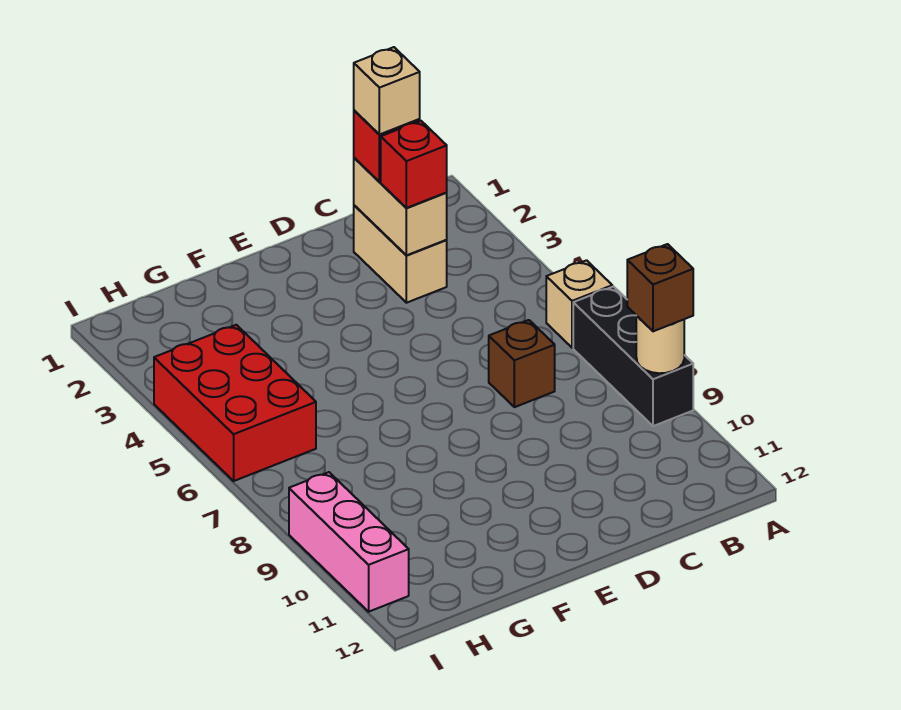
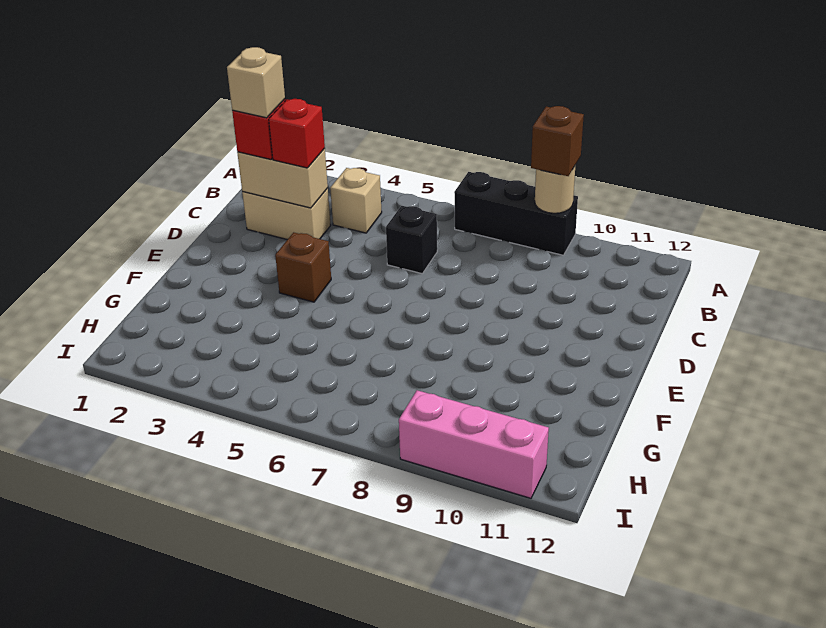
tan brick A6 level 1 -> tan brick B4 level 1
none -> black brick C6 level 1
brown brick C7 level 1 -> brown brick E4 level 1
red brick H4:I6 level 1 -> none

